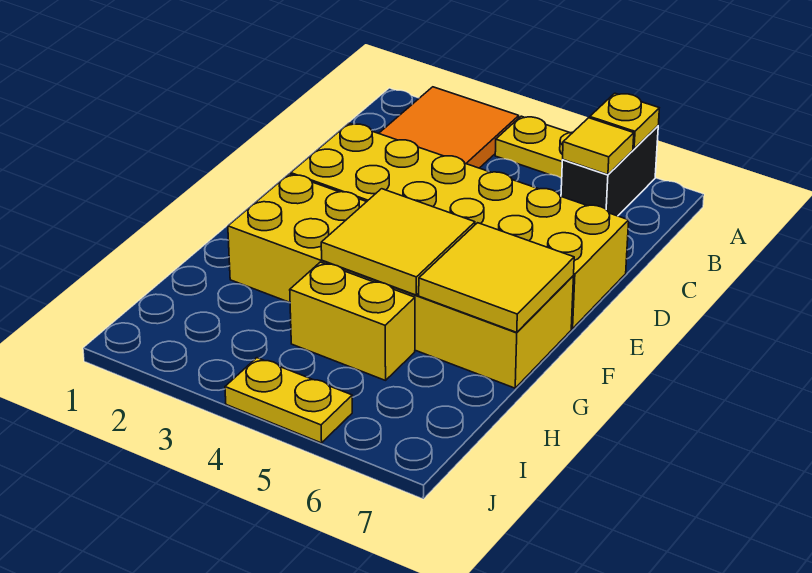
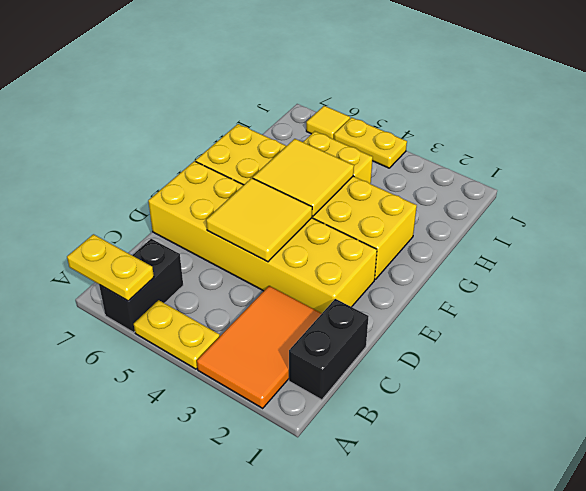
yellow plate A6 level 2 -> yellow plate A6:A7 level 2
none -> black brick B1:C1 level 1
yellow tile B6 level 2 -> yellow tile J6 level 1
yellow tile F6:G7 level 2 -> yellow tile D4:E5 level 2

